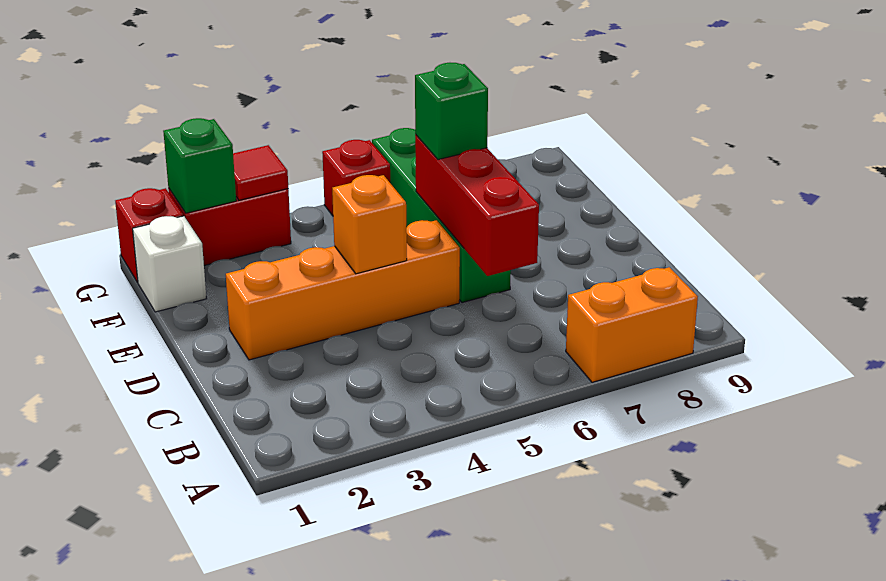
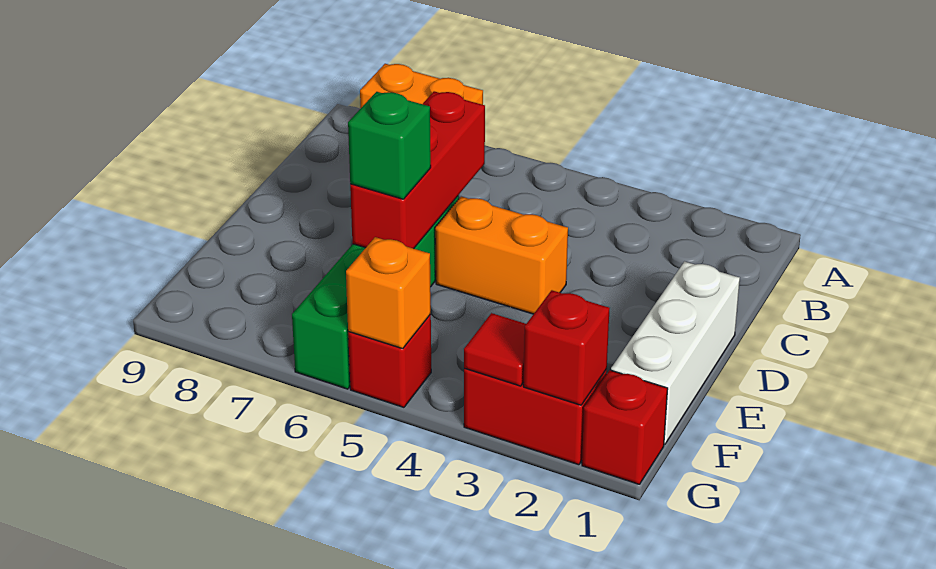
orange brick D2:D5 level 1 -> orange brick D4:D5 level 1
orange brick D4 level 2 -> orange brick G5 level 2
white brick F1 level 1 -> white brick D1:F1 level 1
green brick G2 level 2 -> red brick G2 level 2

